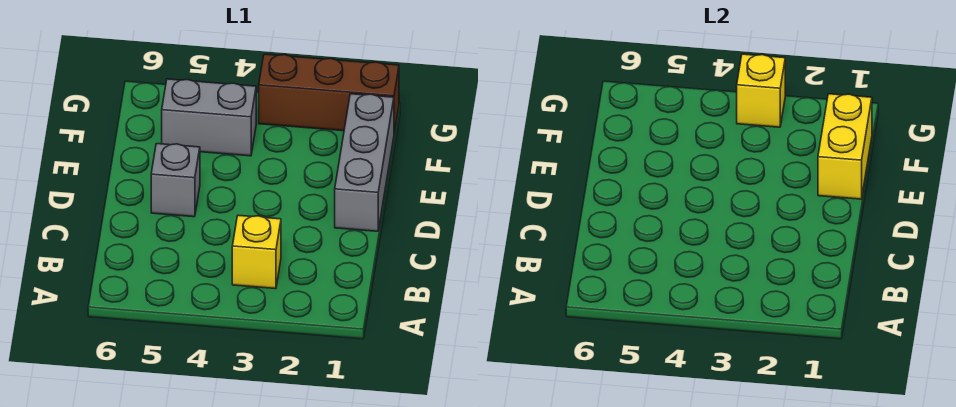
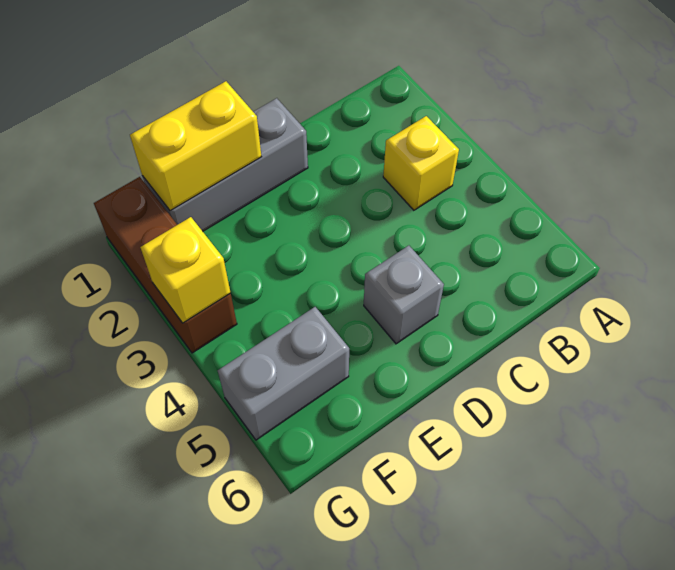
grey brick F4:F5 level 1 -> grey brick F5:G5 level 1

